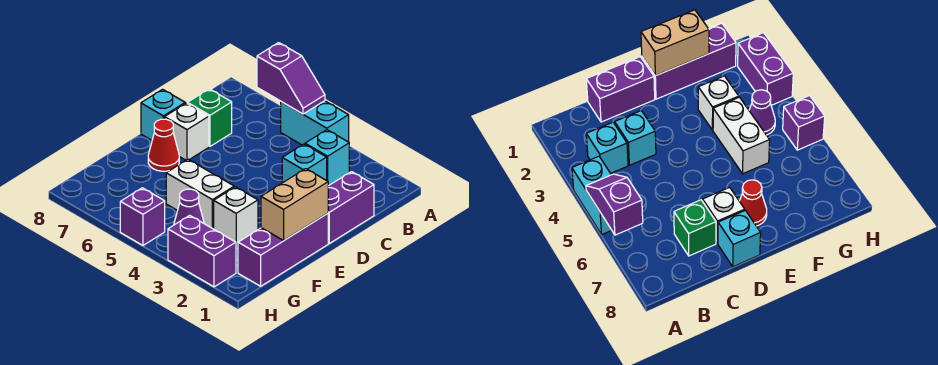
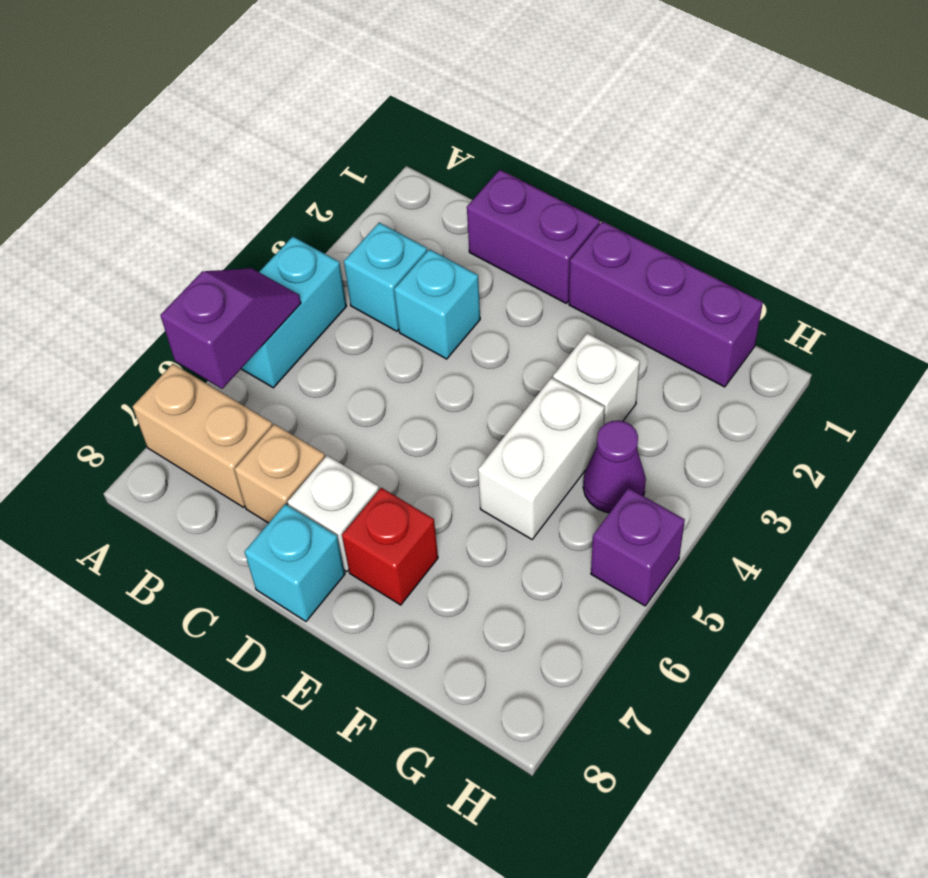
green brick C7 level 1 -> tan brick C7 level 1
tan brick E1:F1 level 2 -> tan brick A7:B7 level 1
red cone E7 level 1 -> red brick E7 level 1
purple brick H2:H3 level 1 -> none

